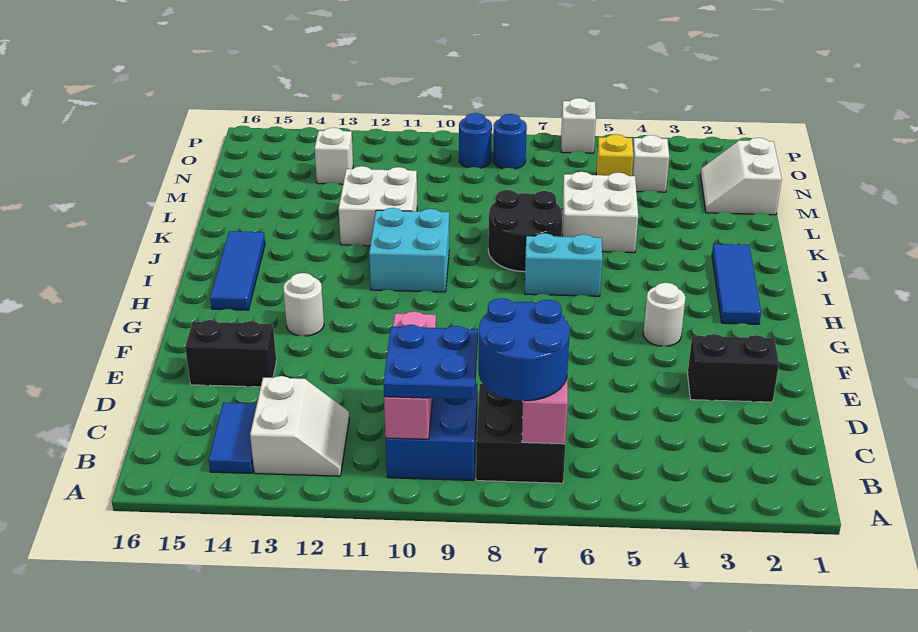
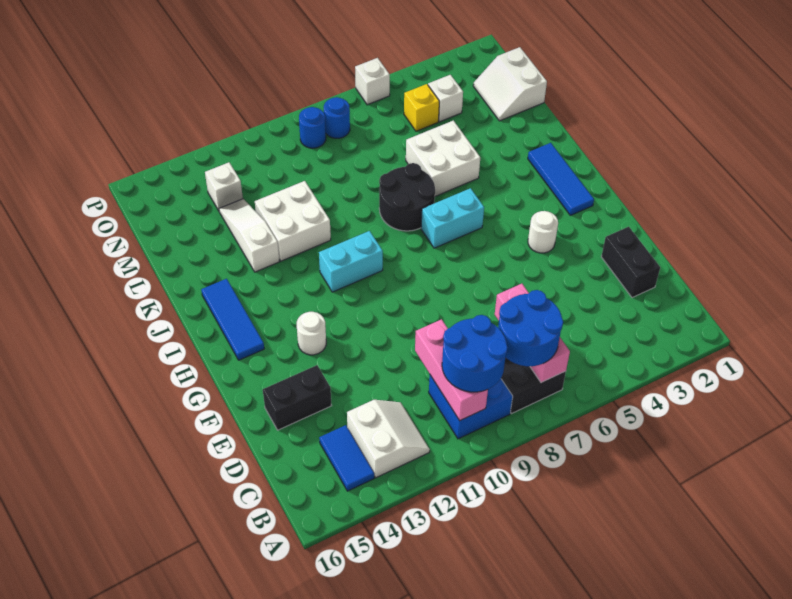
blue plate B9:C10 level 3 -> blue round brick B9:C10 level 3
black brick E2:E3 level 1 -> black brick D2:E2 level 1
cyan brick I10:J11 level 1 -> cyan brick I10:I11 level 1
none -> white slope K13:M13 level 1 top K

